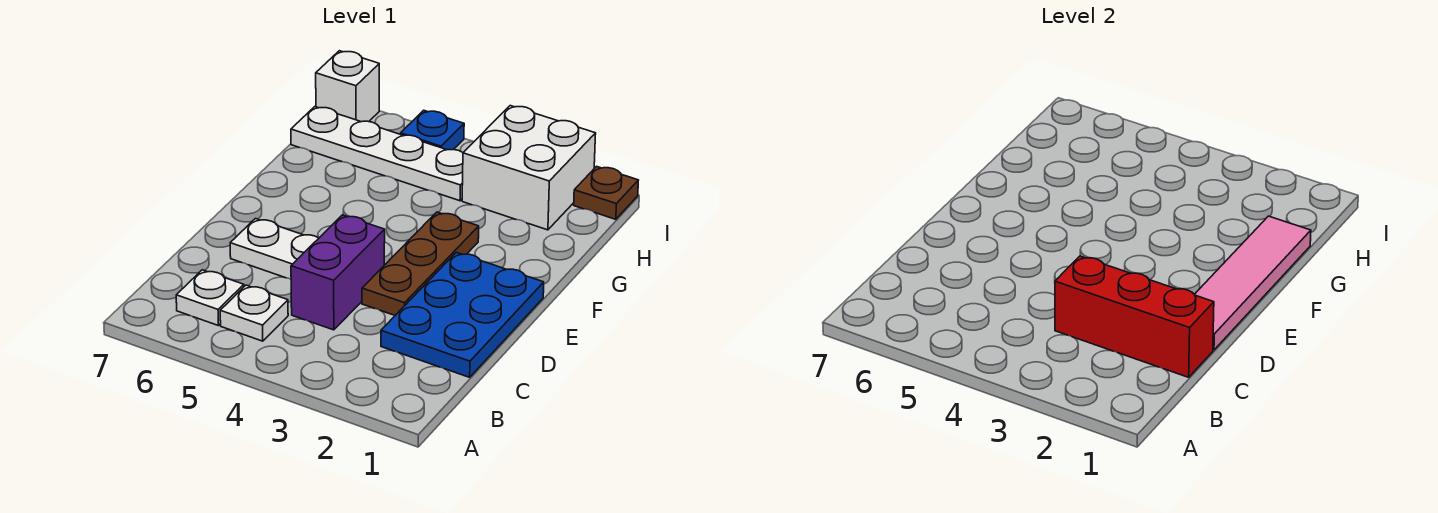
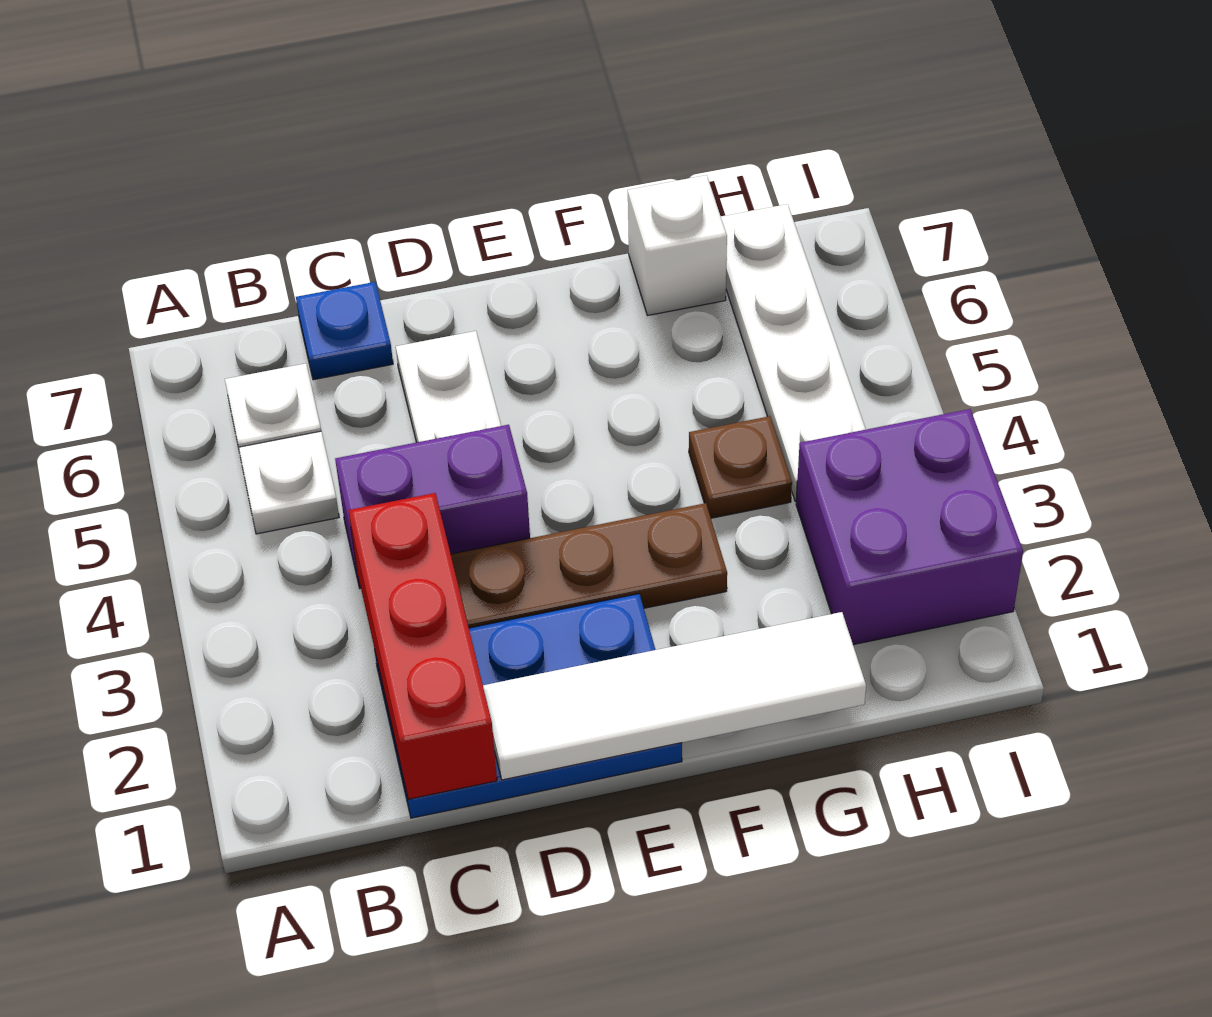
pink tile D1:G1 level 2 -> white tile D1:G1 level 2
white brick H2:I3 level 1 -> purple brick H2:I3 level 1
brown plate I1 level 1 -> brown plate G4 level 1
blue plate I5 level 1 -> blue plate C7 level 1
white brick I7 level 1 -> white brick G7 level 1

